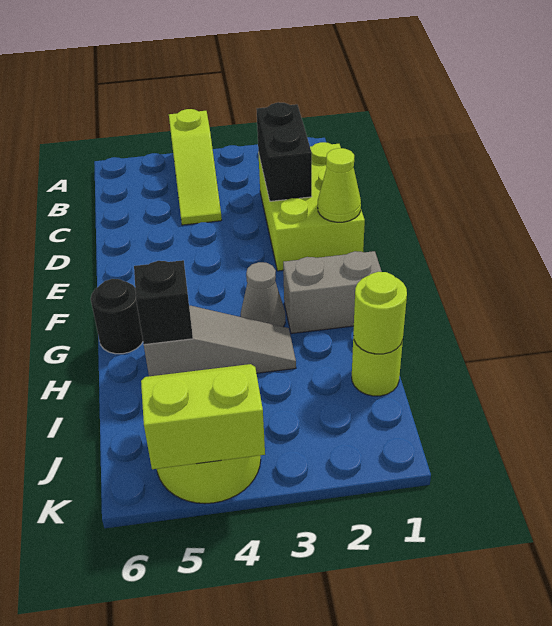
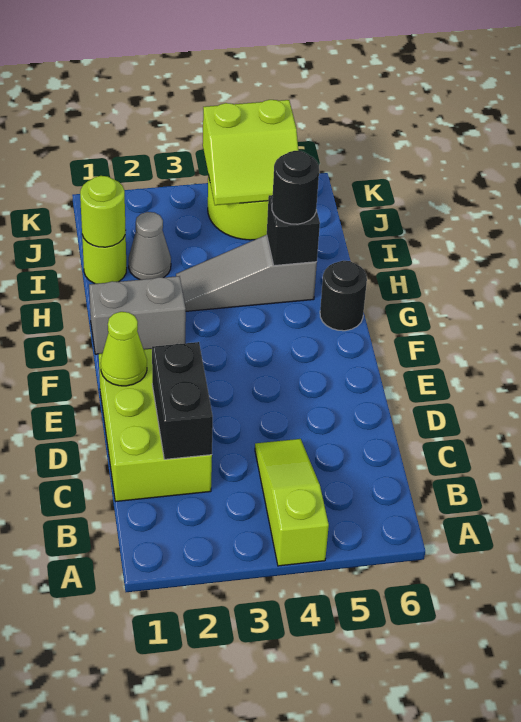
grey cone G3 level 1 -> grey cone I2 level 1
none -> black round brick H5 level 3

